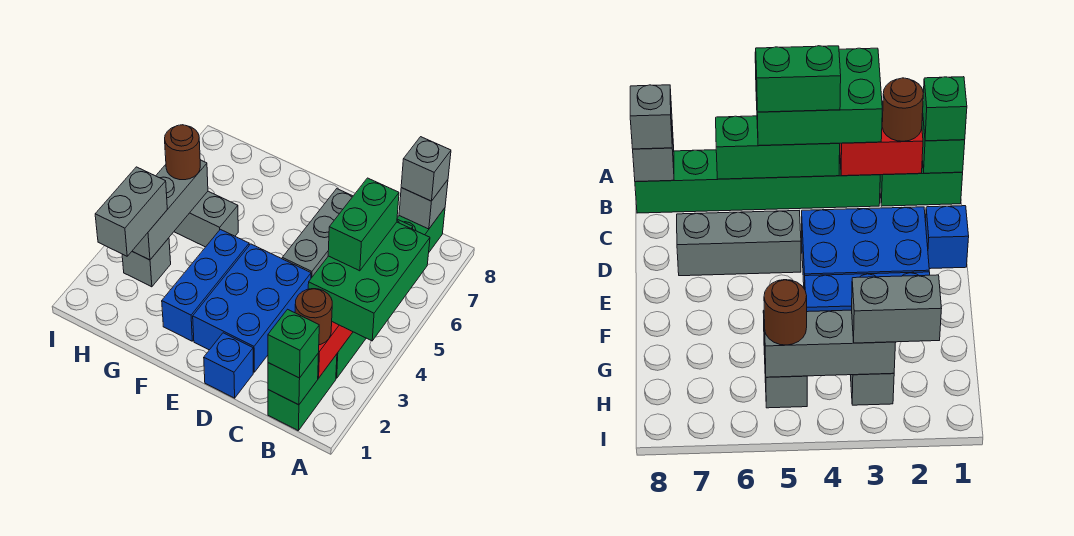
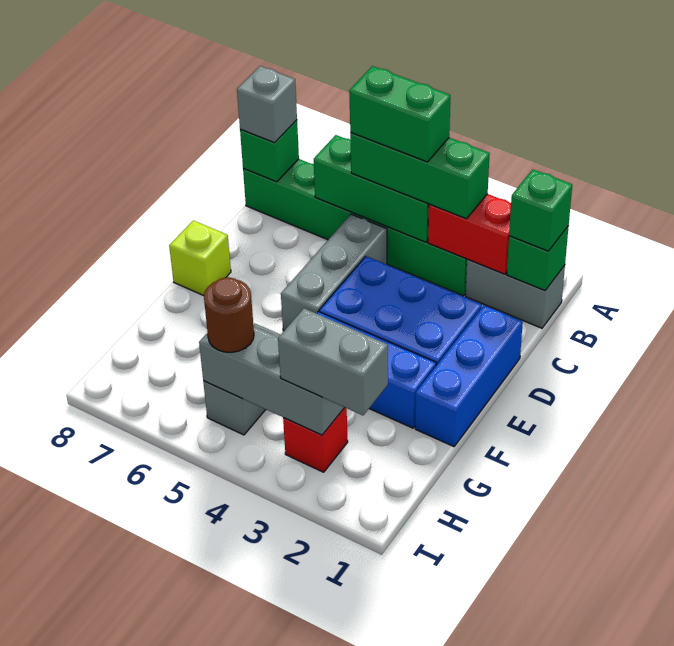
green brick A3:B5 level 3 -> green brick B3:B5 level 3
green brick B1:B2 level 1 -> grey brick B1:B2 level 1
brown round brick B2 level 3 -> none
grey brick B8 level 2 -> green brick B8 level 2
blue brick D1 level 1 -> blue brick D1:F1 level 1
grey brick D5:D7 level 1 -> grey brick C5:E5 level 1
none -> lime brick E8 level 1
grey brick H3 level 1 -> red brick H3 level 1

